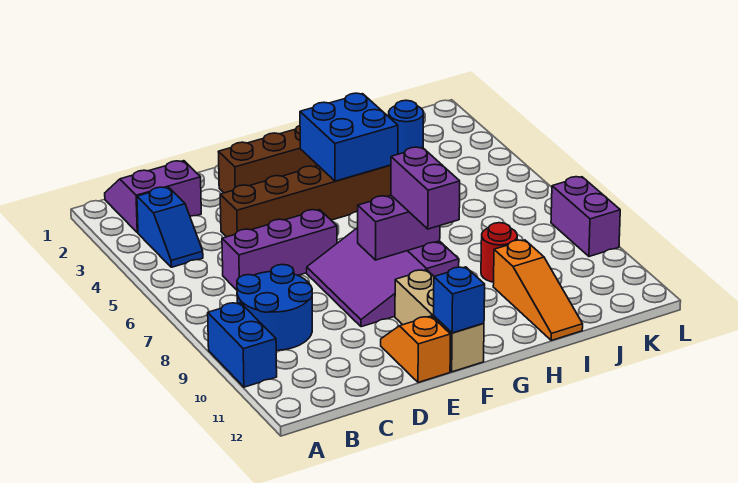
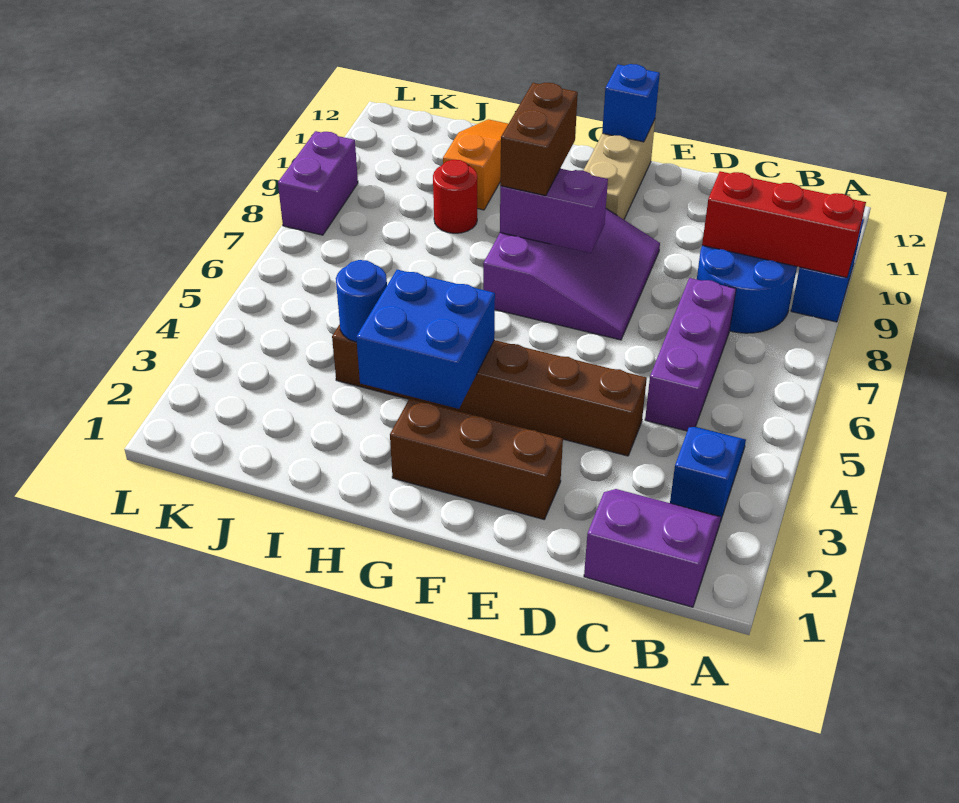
none -> red brick A9:C9 level 2
purple slope B1:C2 level 1 top 2 -> purple slope B1:C2 level 1 top 1
purple brick C6:E6 level 1 -> purple brick C5:C7 level 1
orange slope E11:E12 level 1 top 12 -> none
purple brick G8:G9 level 3 -> brown brick G8:G9 level 3

